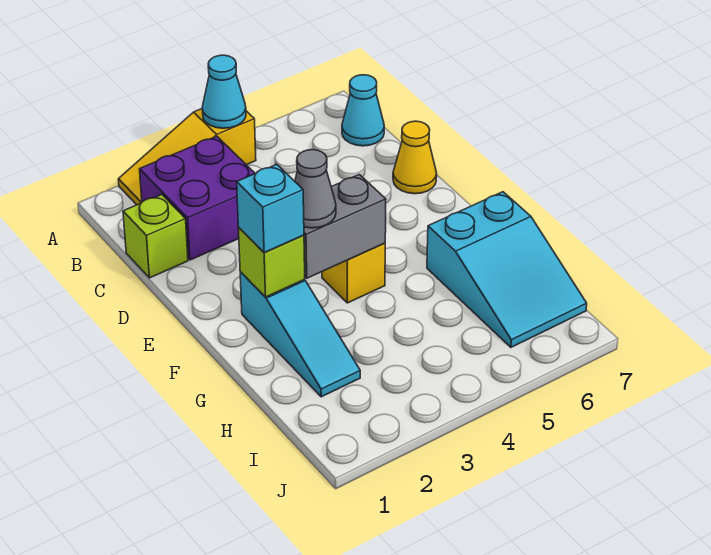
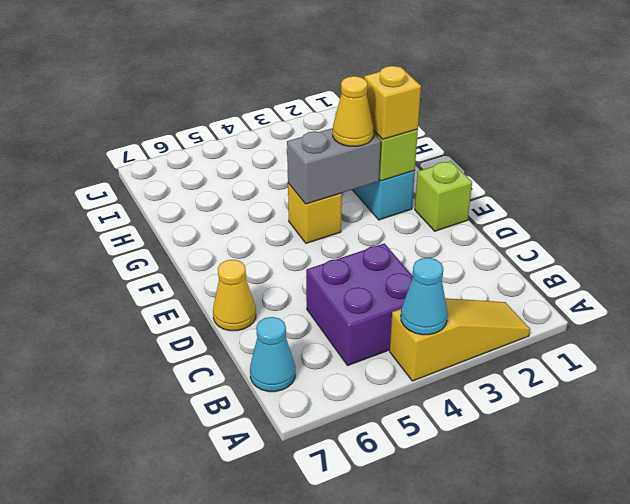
purple brick B2:C3 level 1 -> purple brick B4:C5 level 1
lime brick C1 level 1 -> lime brick E1 level 1
cyan brick F2 level 3 -> yellow brick F2 level 3
grey cone F3 level 3 -> yellow cone F3 level 3
cyan slope G6:I7 level 1 top G -> none

